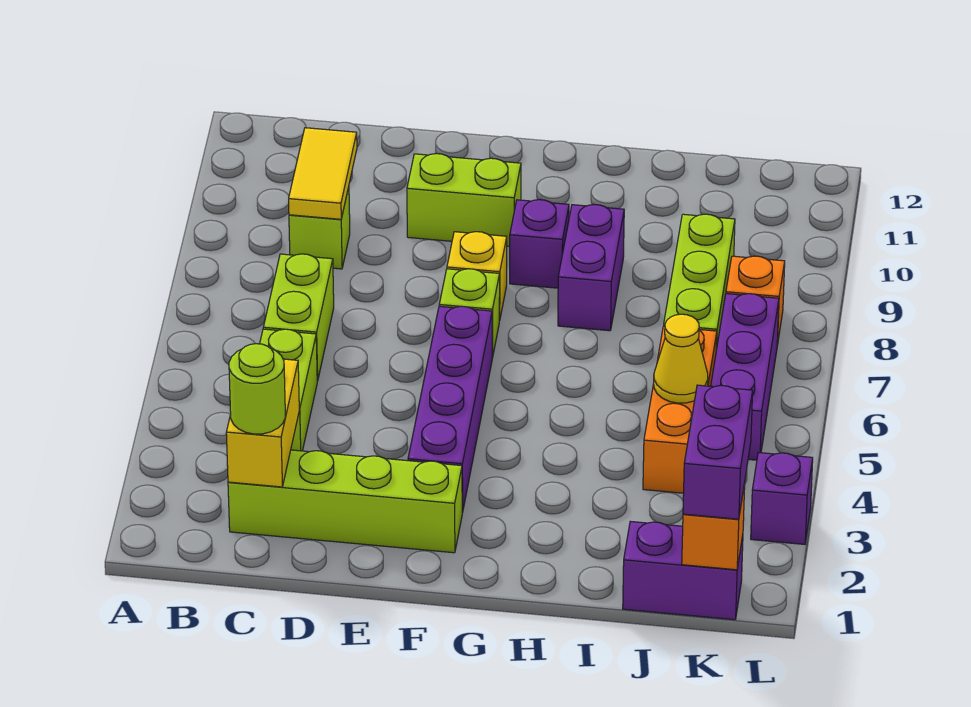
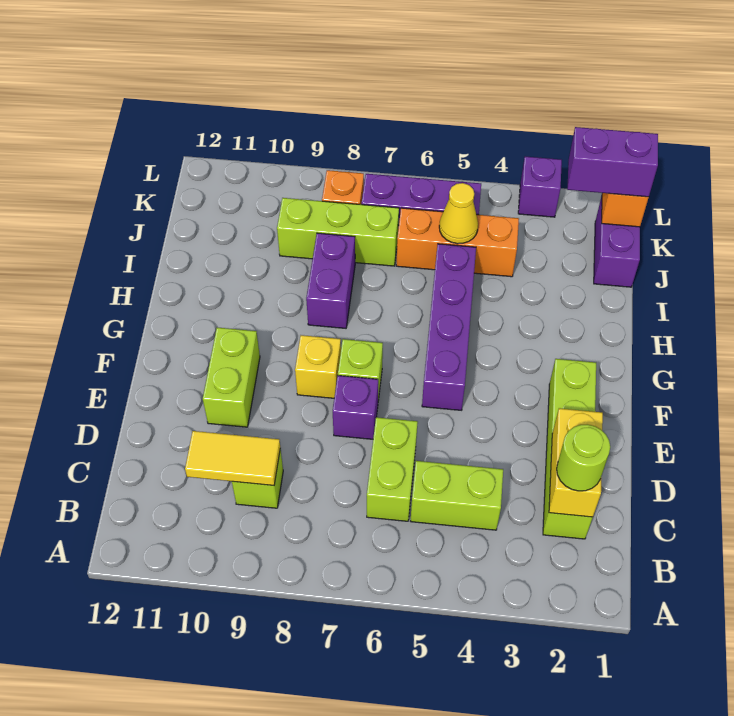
yellow brick C2:C3 level 2 -> yellow brick C2:D2 level 2
lime brick C6:C7 level 1 -> lime brick C6:D6 level 1
purple brick F3:F6 level 1 -> purple brick F5:I5 level 1
purple brick G9 level 1 -> purple brick E7 level 1
purple brick H8:H9 level 1 -> purple brick H8:I8 level 1

